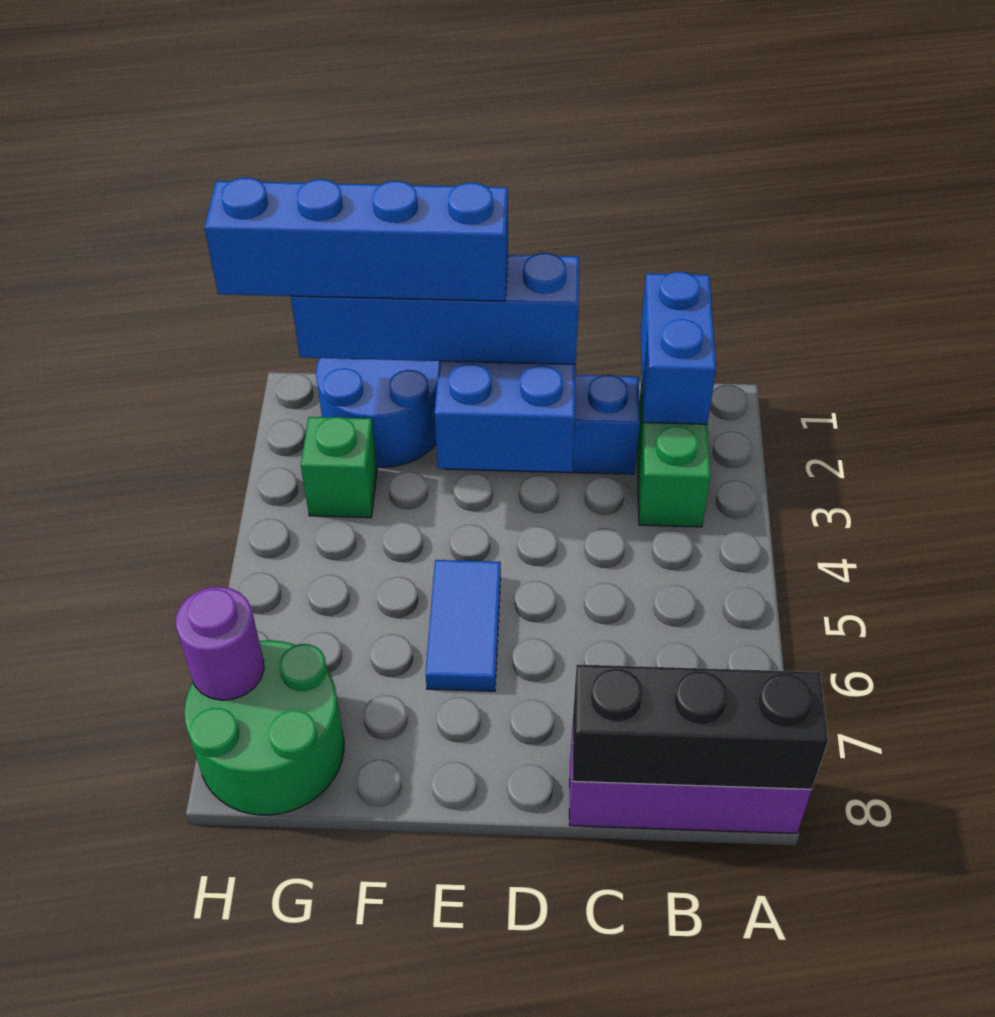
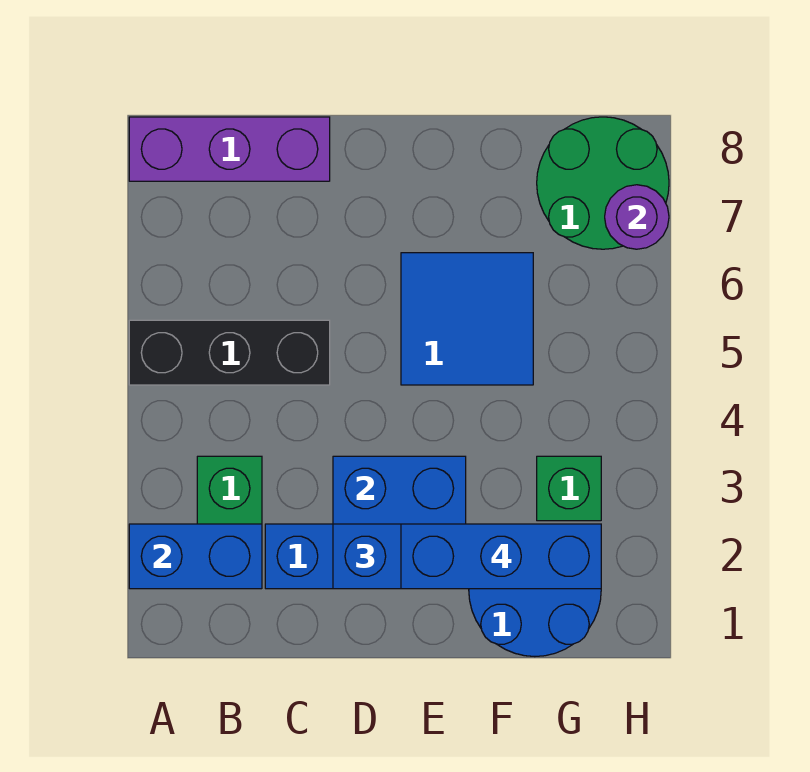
black brick A8:C8 level 2 -> black brick A5:C5 level 1
blue brick B1:B2 level 2 -> blue brick A2:B2 level 2
blue brick E2:H2 level 4 -> blue brick E2:G2 level 4
blue tile E5:E6 level 1 -> blue tile E5:F6 level 1

